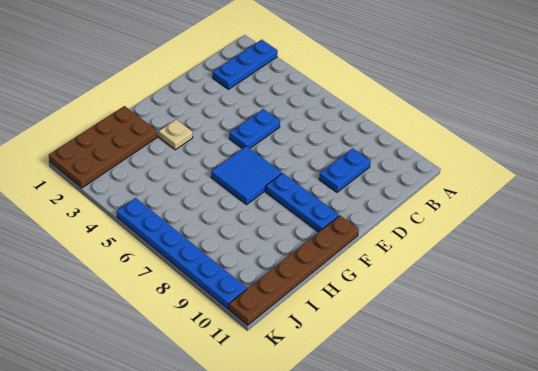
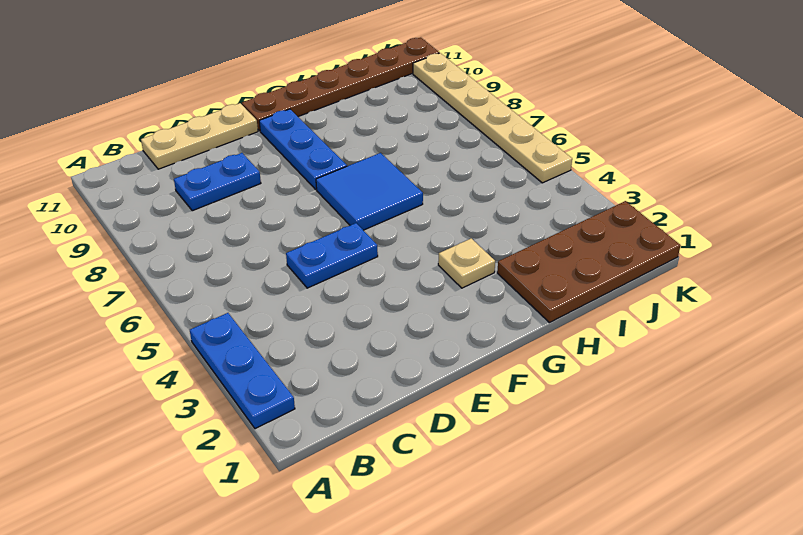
blue plate A2:C2 level 1 -> blue plate A2:A4 level 1
none -> tan plate C11:E11 level 1
blue plate K5:K10 level 1 -> tan plate K5:K10 level 1

